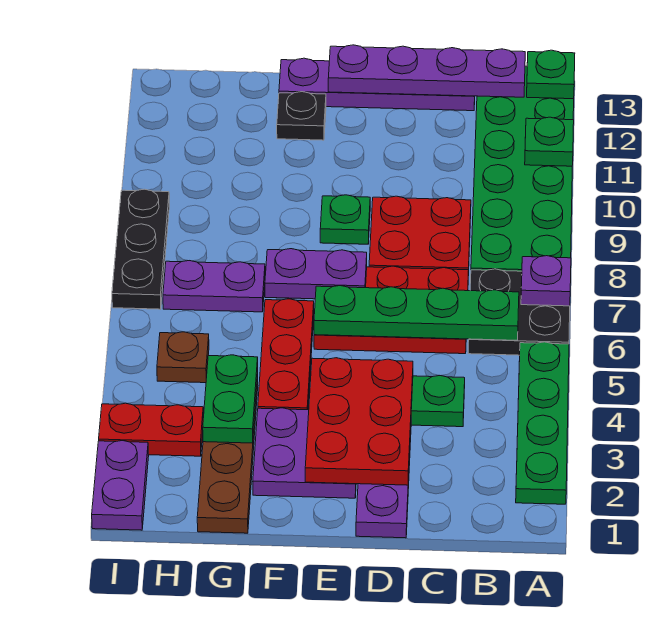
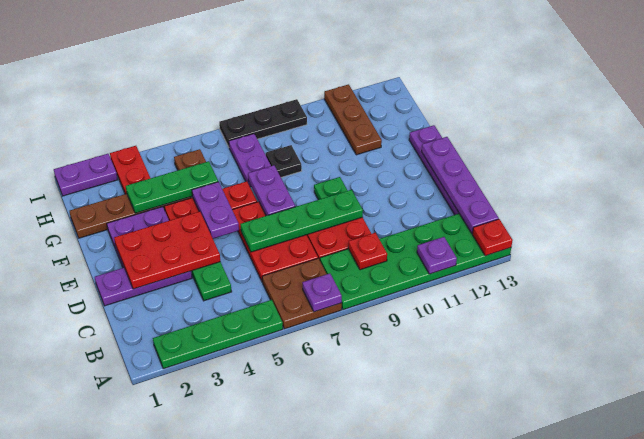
black plate A6:B7 level 1 -> brown plate A6:B7 level 1
green plate A11 level 2 -> purple plate A11 level 2
green plate A13 level 2 -> red plate A13 level 2
green plate B6:E6 level 2 -> green plate D6:D9 level 2
none -> red plate B9 level 2
none -> purple plate E5:F5 level 2
black plate F12 level 1 -> black plate G8 level 1
green plate G3:G4 level 2 -> green plate G3:G5 level 2
none -> brown plate G11:I11 level 1

